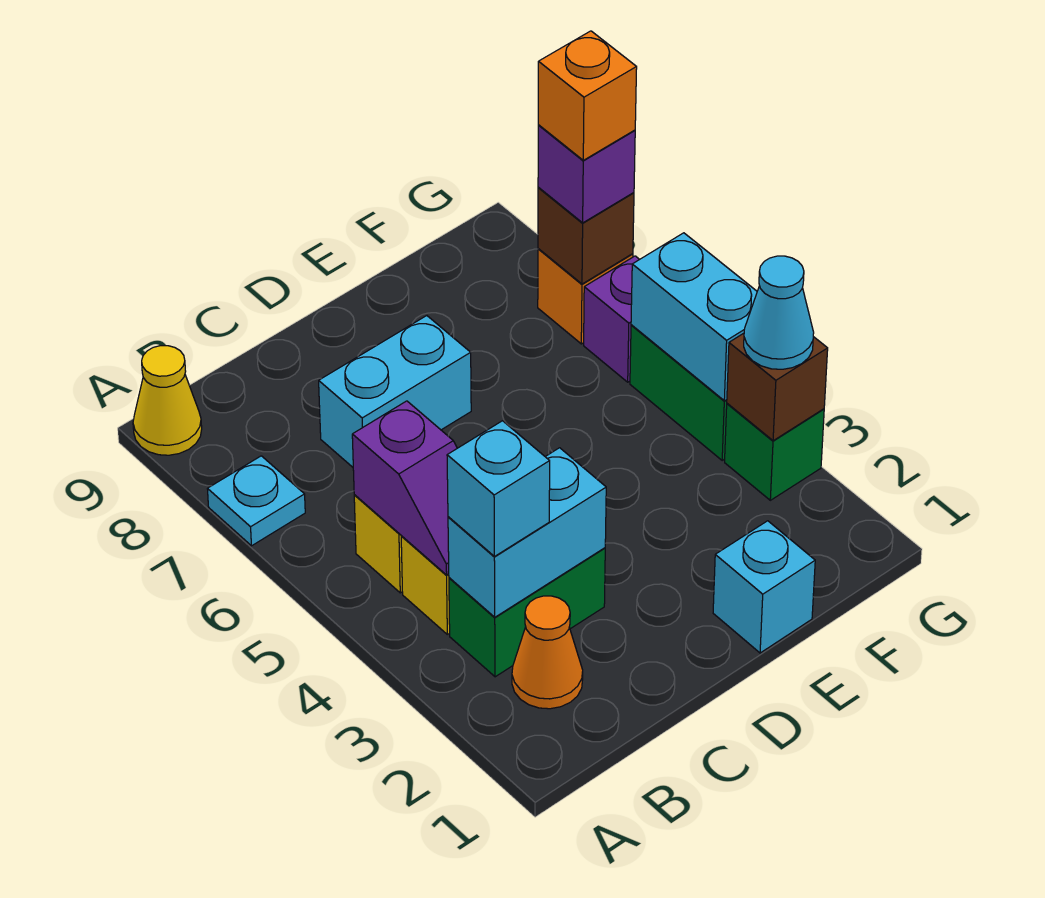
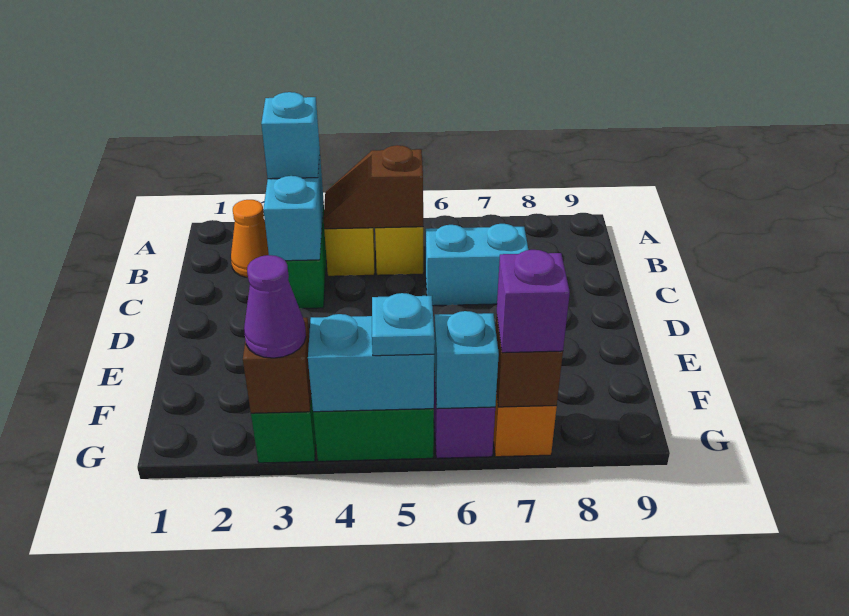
cyan plate A7 level 1 -> cyan plate G5 level 3
yellow cone A9 level 1 -> none
purple slope B4:B5 level 2 top 5 -> brown slope B4:B5 level 2 top 5
cyan brick C7:D7 level 1 -> cyan brick C6:C7 level 1
cyan brick E1 level 1 -> cyan brick G6 level 2
cyan cone G3 level 3 -> purple cone G3 level 3
orange brick G7 level 4 -> none

